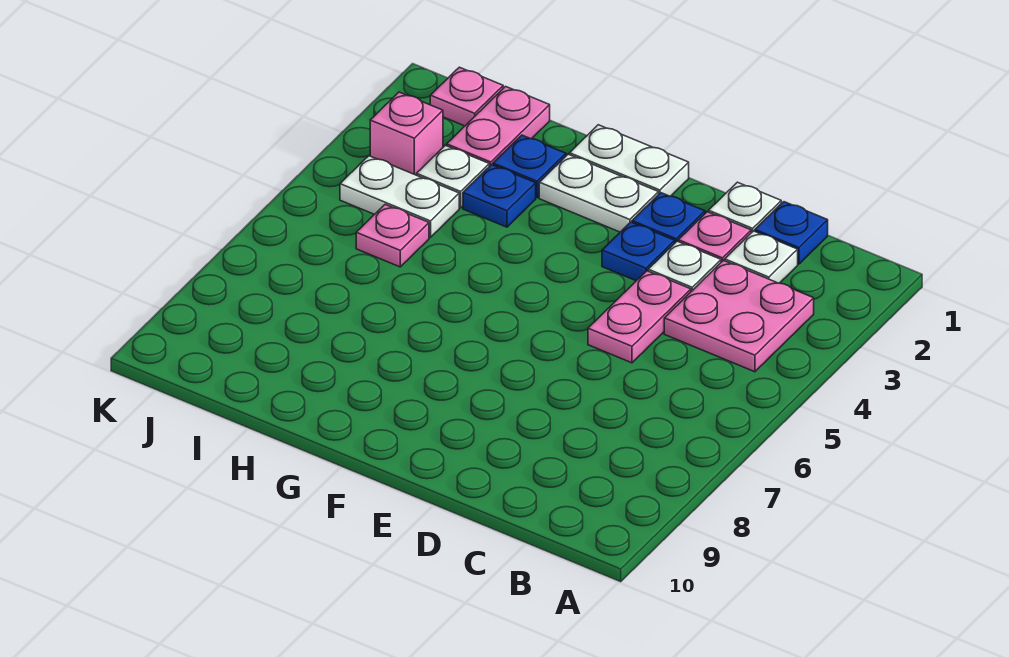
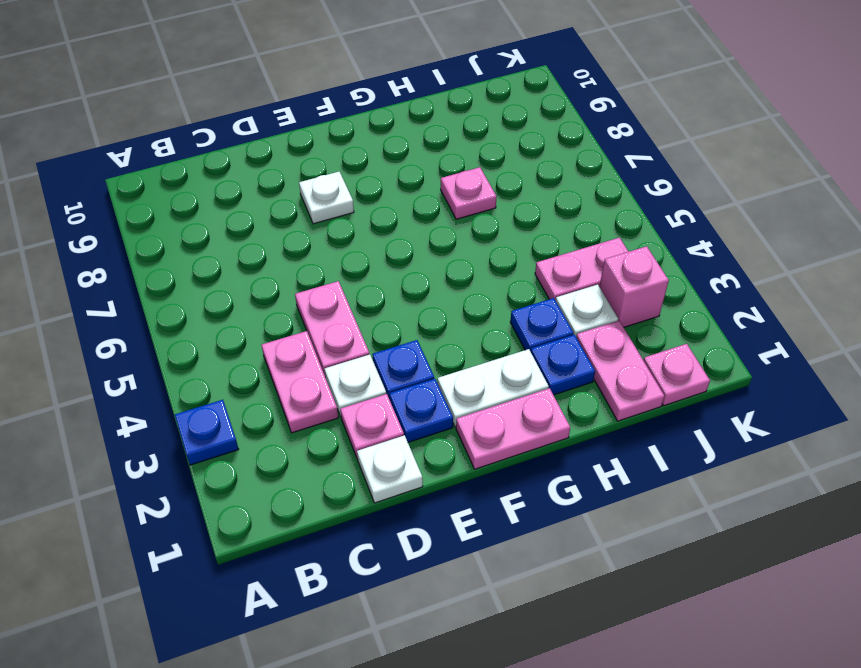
pink plate B3:C4 level 1 -> pink plate C3:C4 level 1
blue plate C1 level 1 -> blue plate A3 level 1
white plate C2 level 1 -> white plate E8 level 1
white plate F1:G1 level 1 -> pink plate F1:G1 level 1
white plate I4:J4 level 1 -> pink plate I4:J4 level 1
pink plate I5 level 1 -> pink plate H7 level 1

